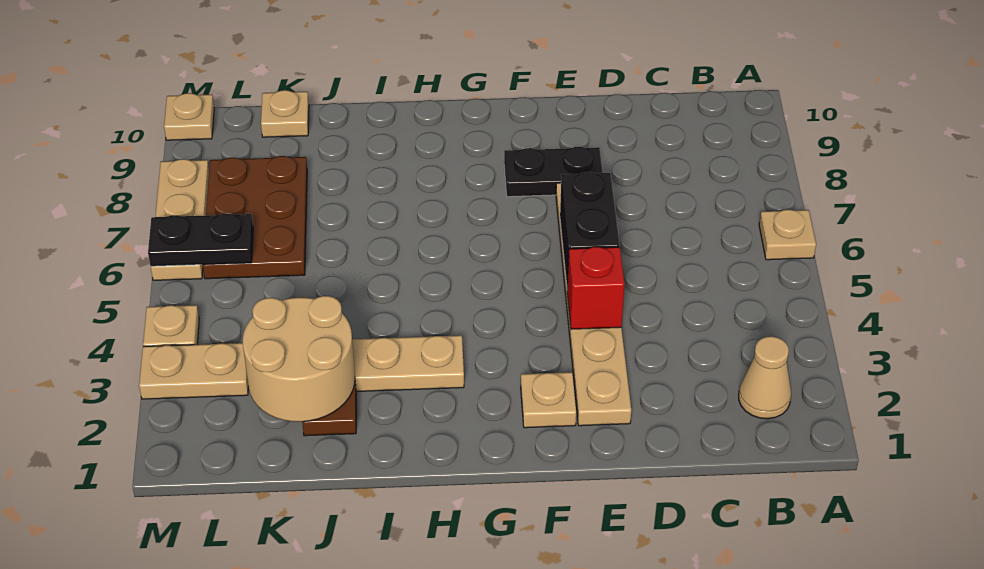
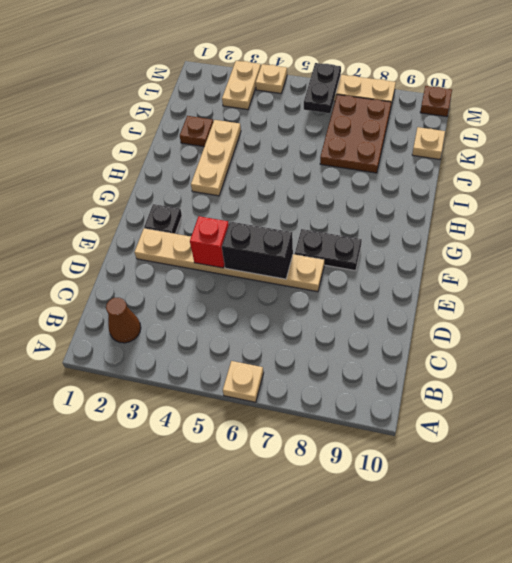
tan cone B2 level 1 -> brown cone B2 level 1
black plate E8:F8 level 1 -> black plate F7:F8 level 1
tan plate F2 level 1 -> black plate F2 level 1
tan round brick J2:K3 level 2 -> none
brown plate K6:L8 level 1 -> brown plate J7:L8 level 1
tan plate M10 level 1 -> brown plate M10 level 1

